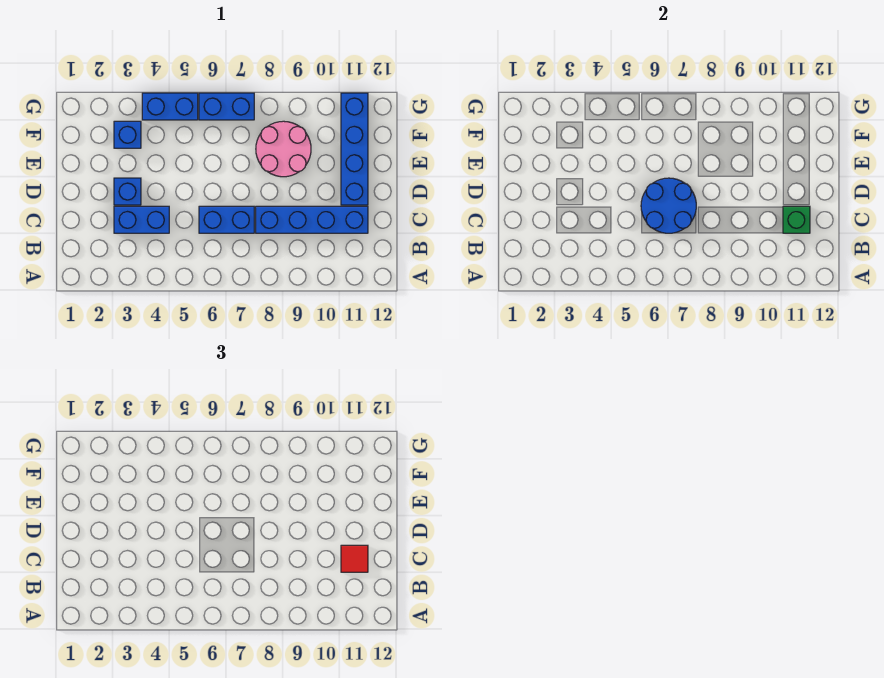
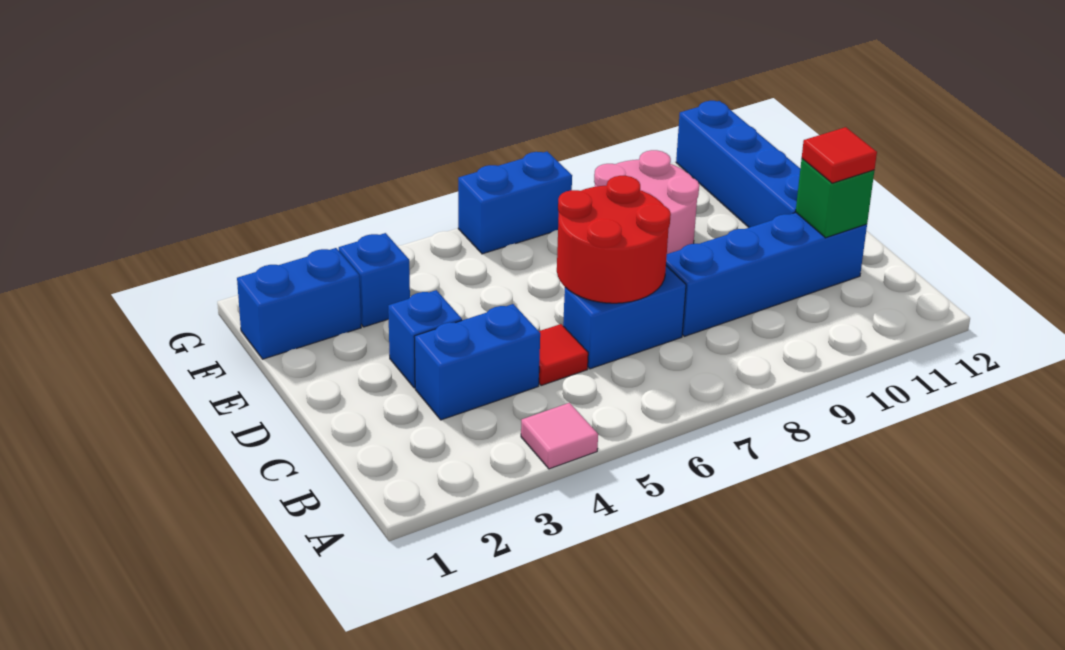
none -> pink tile A4 level 1
none -> red tile C5 level 1
blue round brick C6:D7 level 2 -> red round brick C6:D7 level 2
blue brick G4:G5 level 1 -> blue brick F1:F2 level 1

